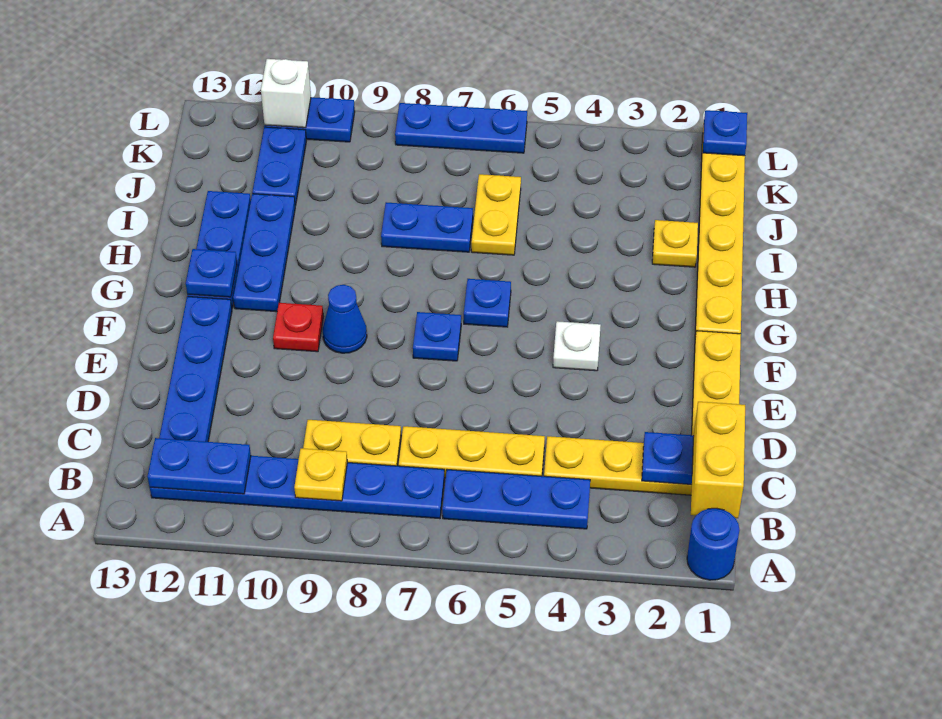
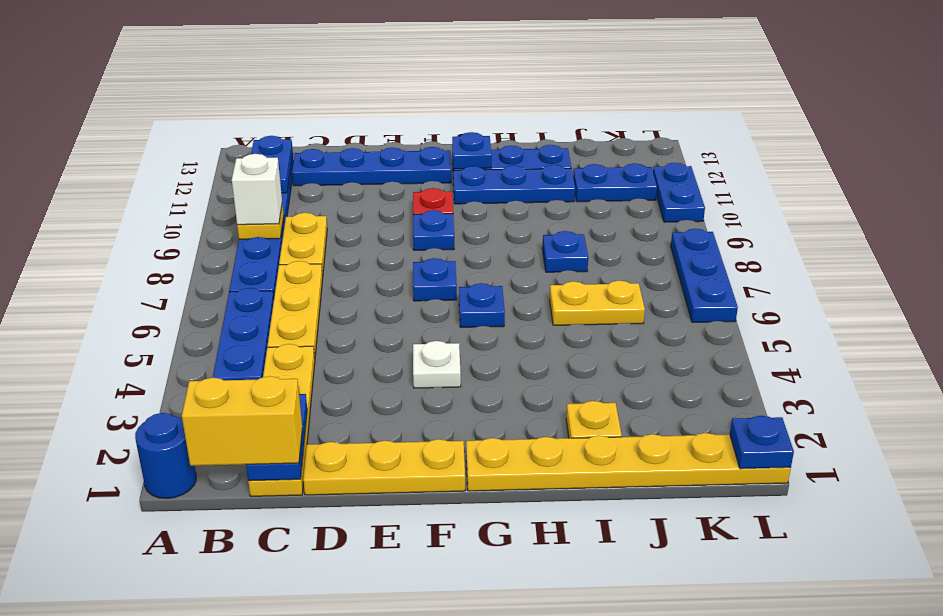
blue cone F9 level 1 -> blue plate F9 level 1
blue plate I7:I8 level 1 -> blue plate I8 level 1
white brick L11 level 2 -> white brick B9 level 3

